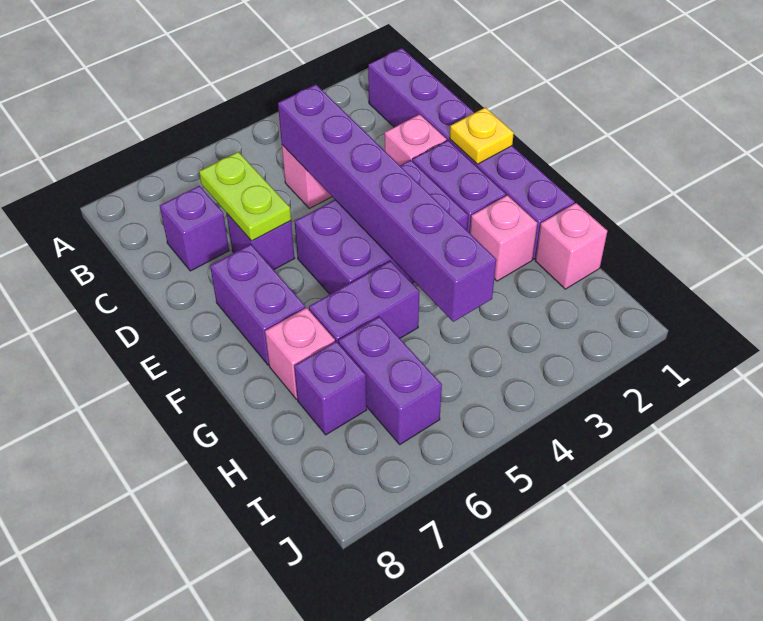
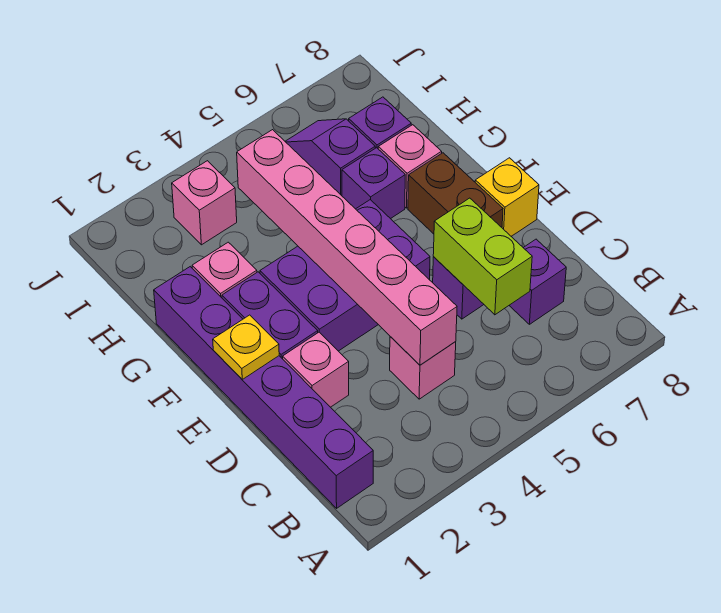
purple brick C4:H4 level 2 -> pink brick C4:H4 level 2
lime plate C6:D6 level 2 -> lime brick C6:D6 level 2
purple brick E7:F7 level 1 -> brown brick E7:F7 level 1
none -> yellow brick E8 level 1
purple brick G5:G6 level 1 -> purple brick G6 level 1
pink brick H1 level 1 -> pink brick I3 level 1
purple brick H6:I6 level 1 -> purple slope H6:I6 level 1 top H

